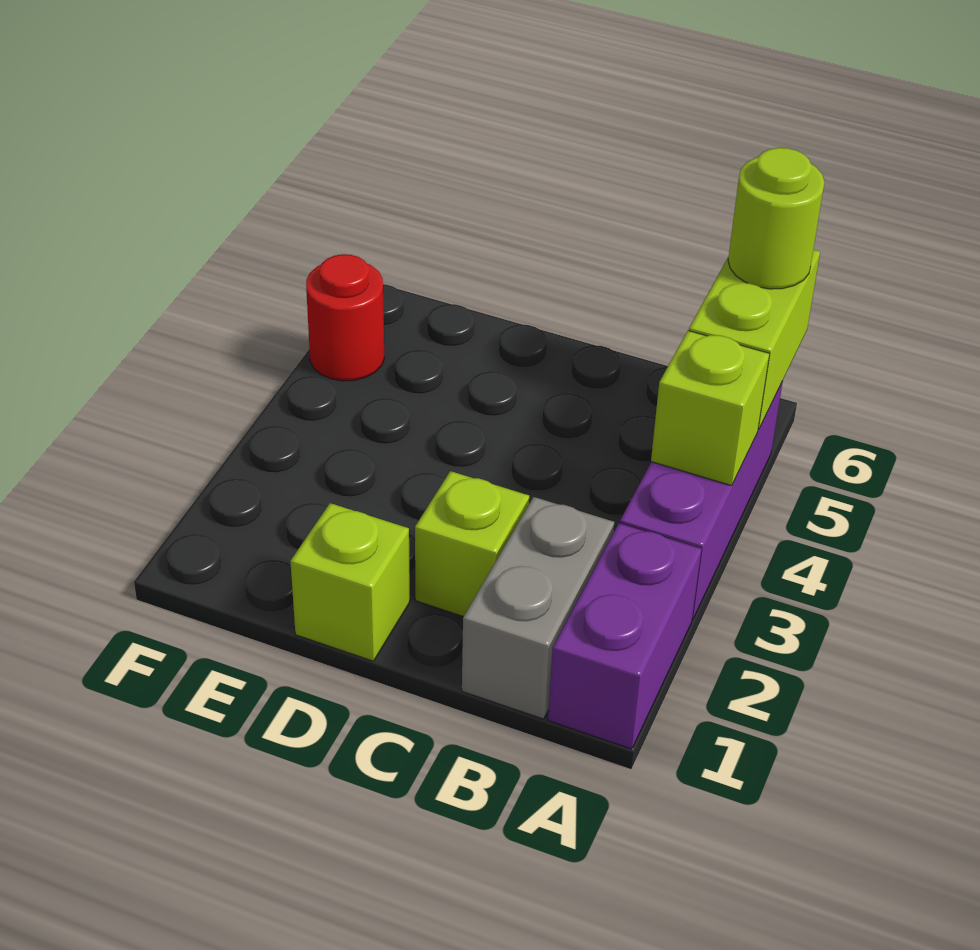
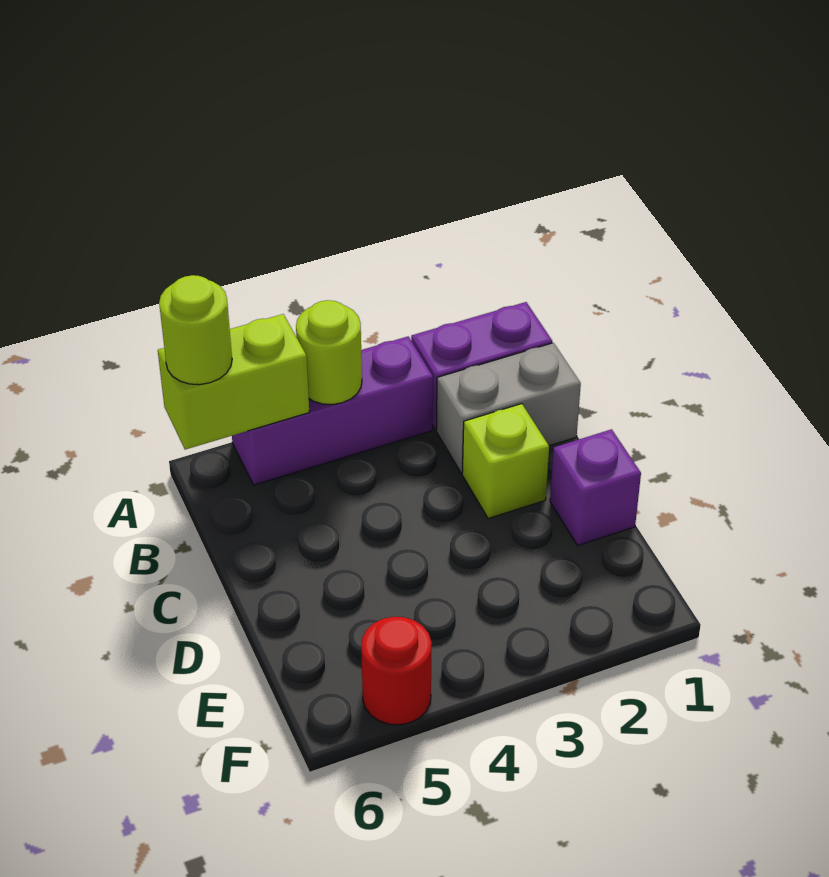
lime brick A4 level 2 -> lime round brick A4 level 2
lime brick D1 level 1 -> purple brick D1 level 1

